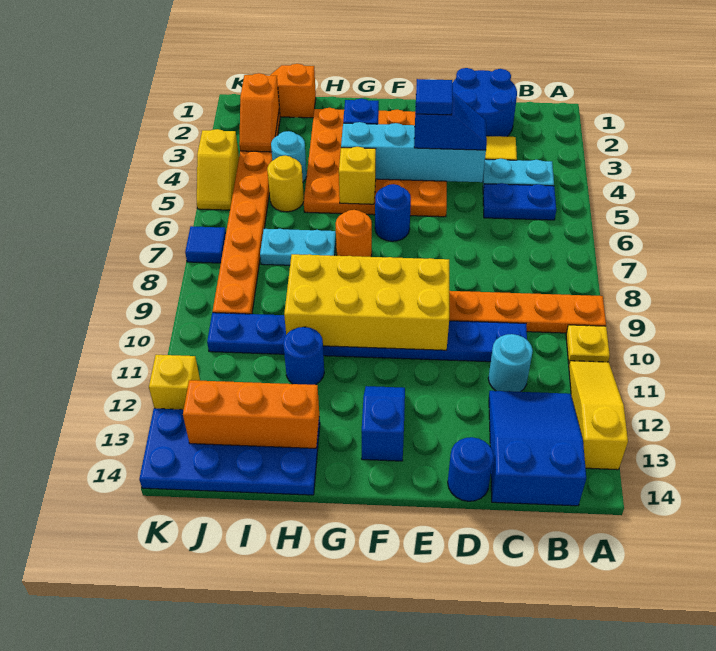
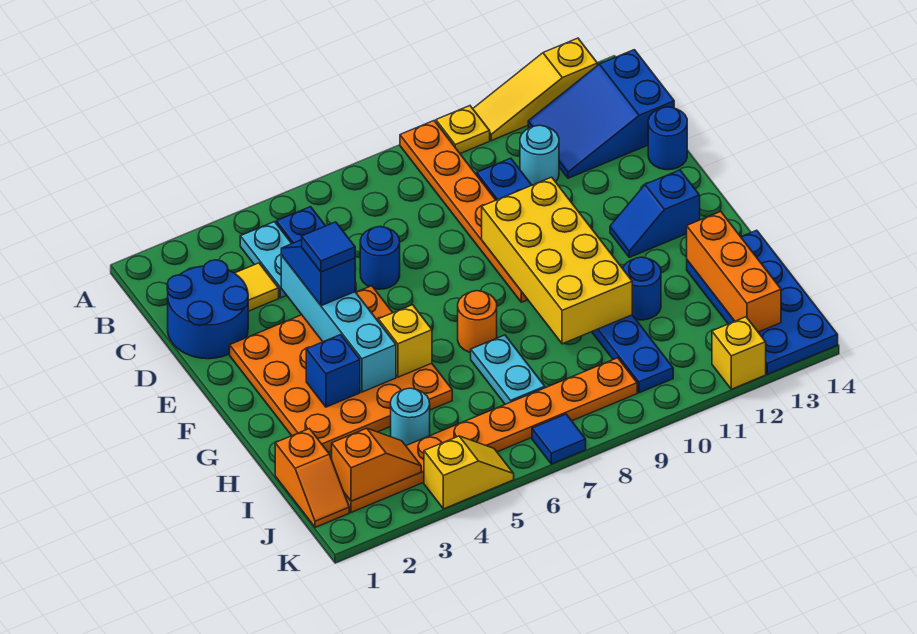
blue round brick F6 level 1 -> blue round brick D6 level 1
yellow round brick I5 level 1 -> none

